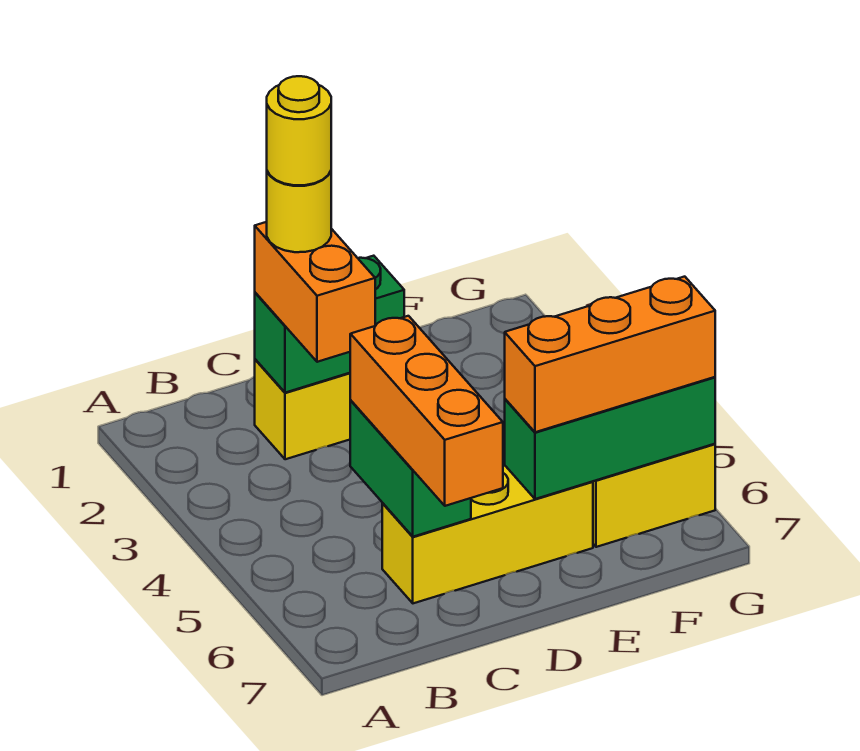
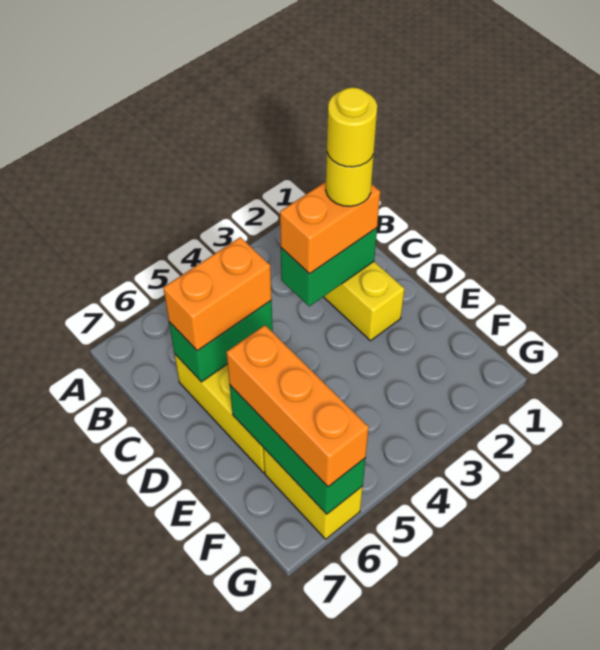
green brick C2:D2 level 2 -> green brick C2:C3 level 2
orange brick C5:C7 level 3 -> orange brick C5:C6 level 3

